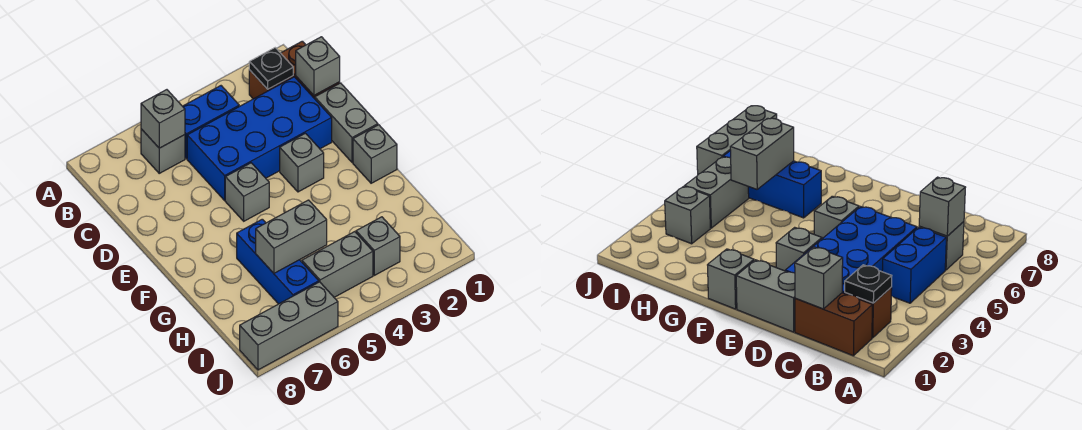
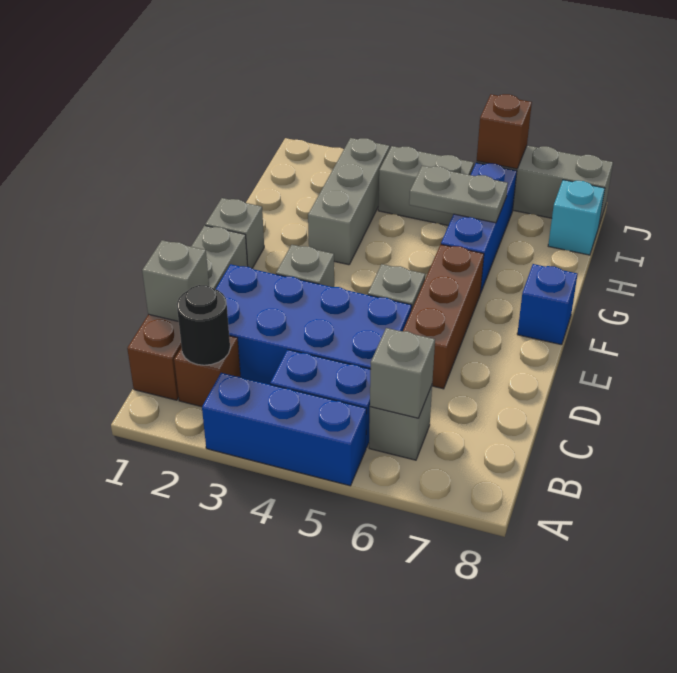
none -> blue brick A3:A5 level 1
black plate B2 level 2 -> black round brick B2 level 2
none -> brown brick D6:F6 level 1
none -> blue brick F8 level 1
grey brick H5:H6 level 2 -> grey plate H5:H6 level 2
grey brick I3 level 1 -> grey brick G3:I3 level 1
none -> cyan brick I8 level 1
none -> brown brick J6 level 2

